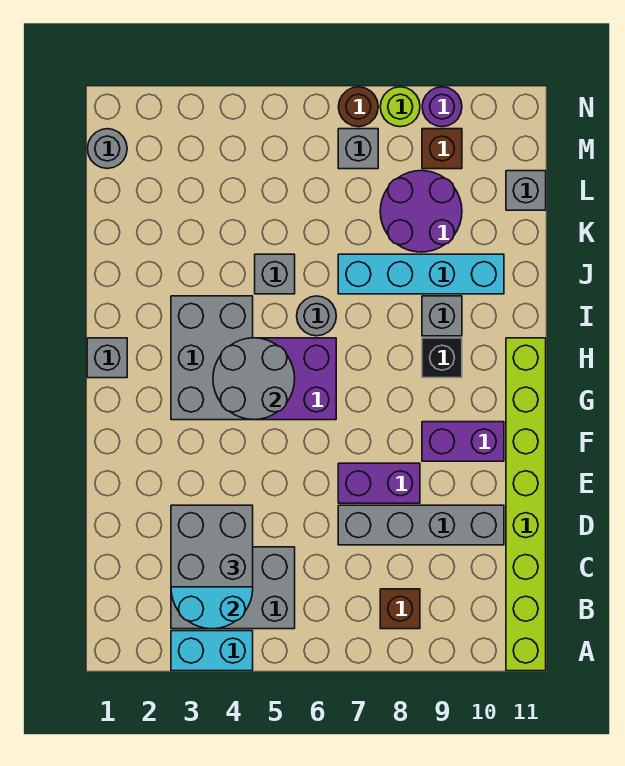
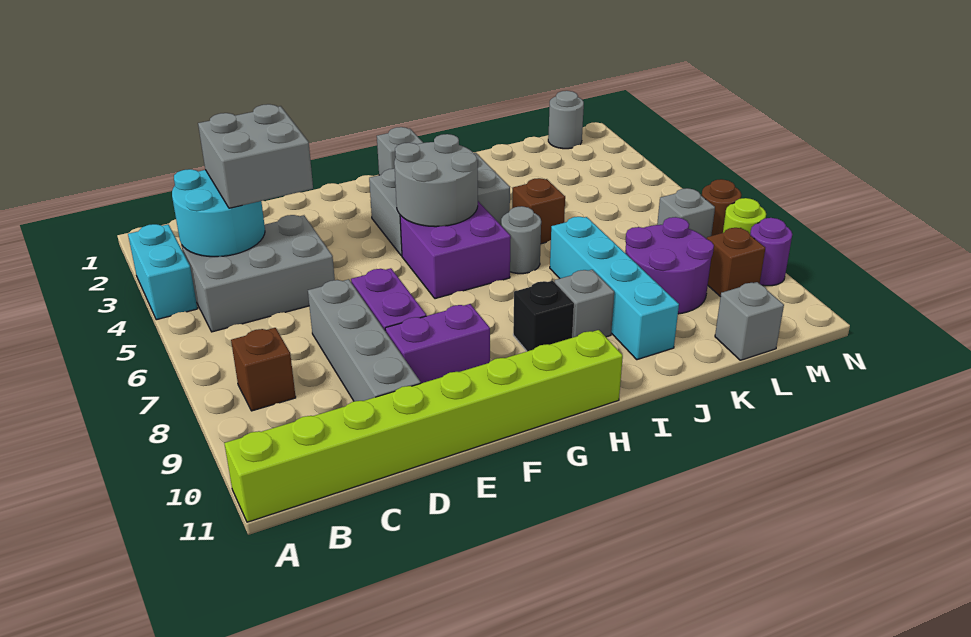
grey brick B3:C5 level 1 -> grey brick B4:D5 level 1
purple brick F9:F10 level 1 -> purple brick E9:F9 level 1
grey brick J5 level 1 -> brown brick J5 level 1

